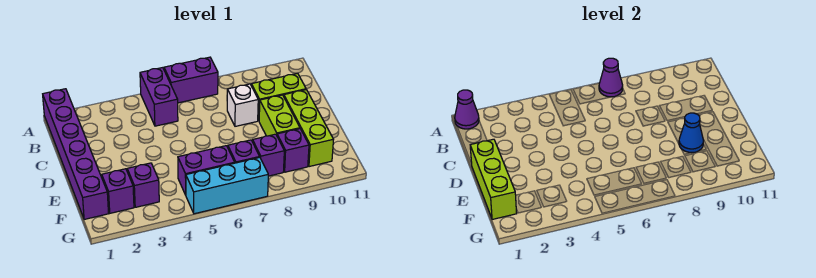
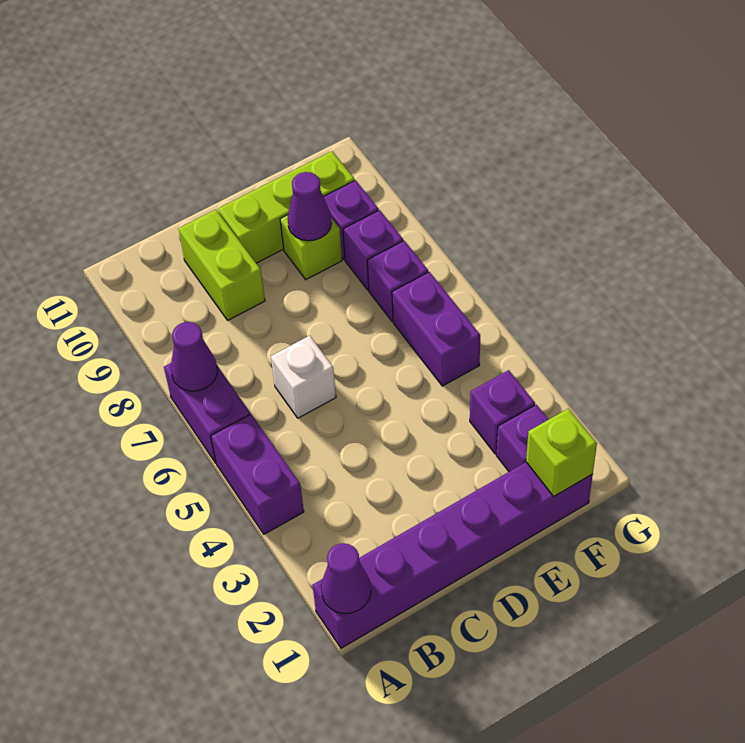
purple brick A5:B5 level 1 -> purple brick A4:A5 level 1
white brick C8 level 1 -> white brick C6 level 1
lime brick D1:F1 level 2 -> lime brick F1 level 2
lime brick D9:E9 level 1 -> lime brick E9 level 1
blue cone E9 level 2 -> purple cone E9 level 2
cyan brick G5:G7 level 1 -> none

